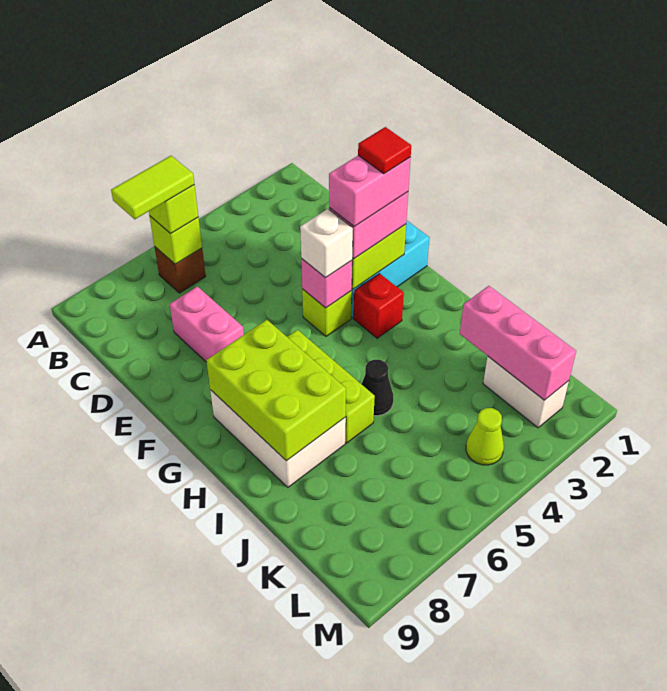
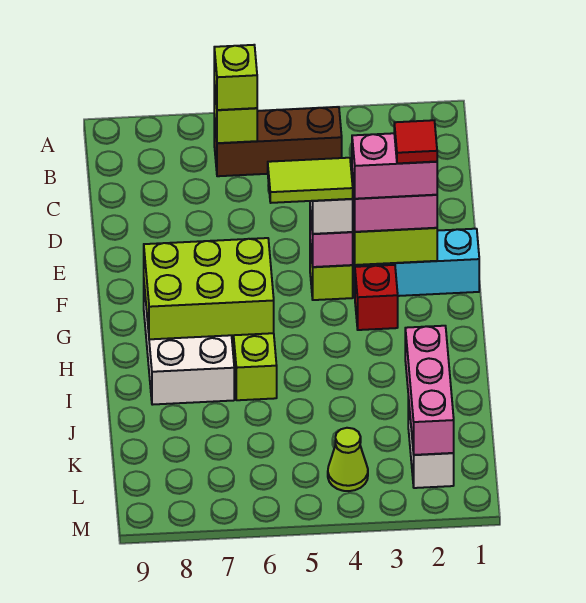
brown brick B6 level 1 -> brown brick B4:B6 level 1
lime tile B6:B7 level 4 -> lime tile F4:F5 level 4
pink brick D7:E7 level 1 -> none
lime brick G7:I8 level 2 -> lime brick G6:H8 level 2
black cone I5 level 1 -> none

